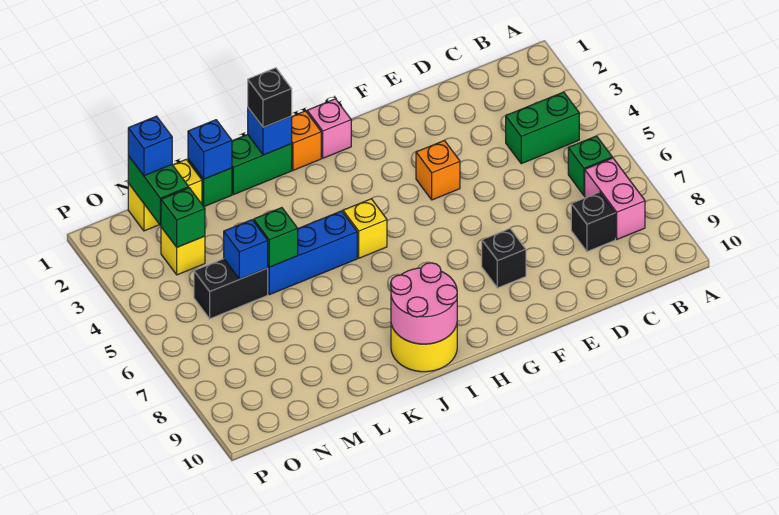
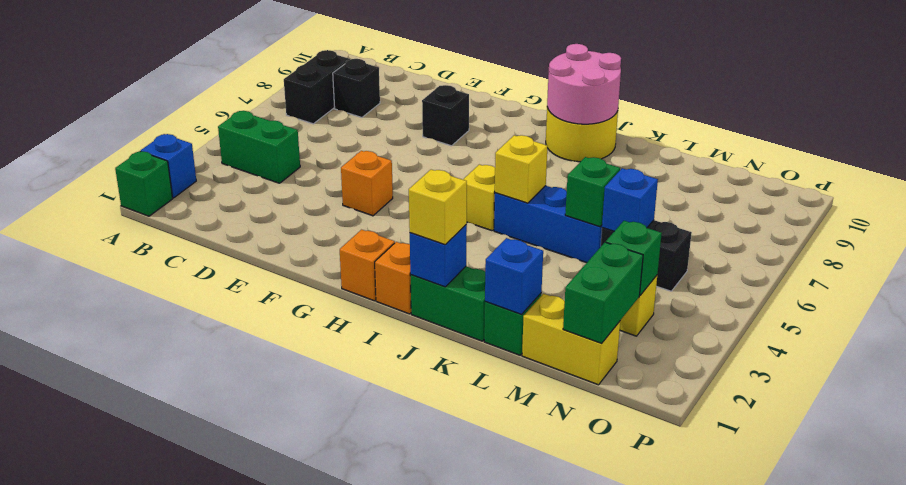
green brick B6 level 1 -> green brick A1 level 1
pink brick B7:B8 level 1 -> black brick B7:B8 level 1
pink brick H1 level 1 -> orange brick H1 level 1
black brick J1 level 3 -> yellow brick J1 level 3
none -> yellow brick J5 level 2
blue brick N1 level 3 -> blue brick A2 level 1

